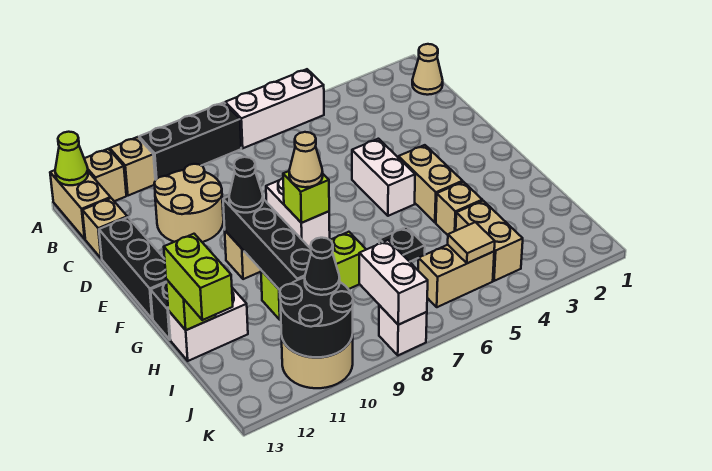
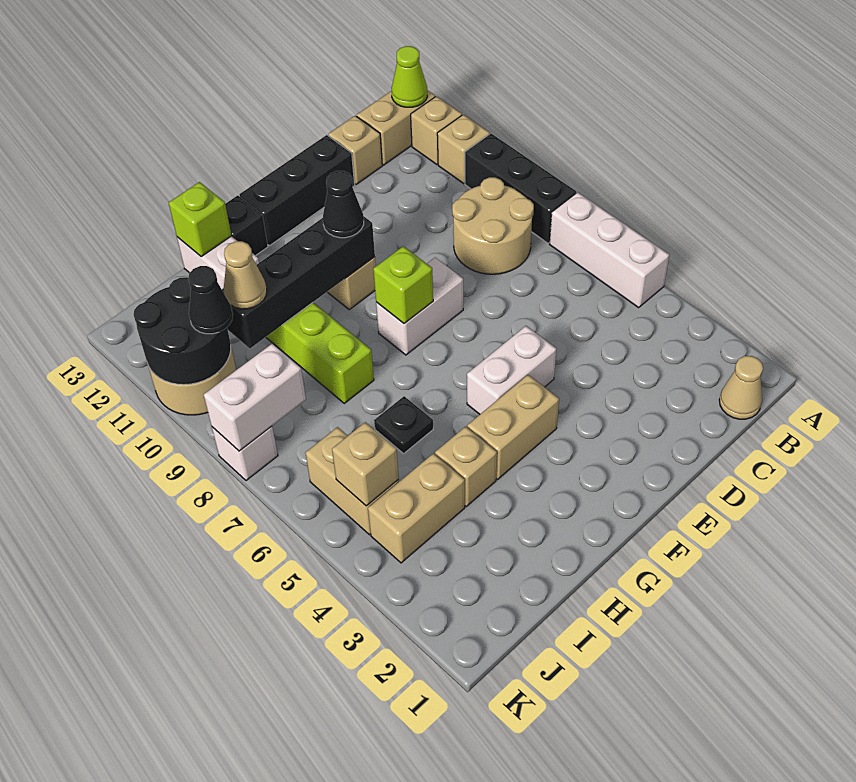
tan round brick C10:D11 level 1 -> tan round brick B8:C9 level 1
tan cone F8 level 3 -> tan cone I10 level 3
lime brick H13:I13 level 3 -> none
tan tile J5 level 2 -> tan brick J5 level 2

